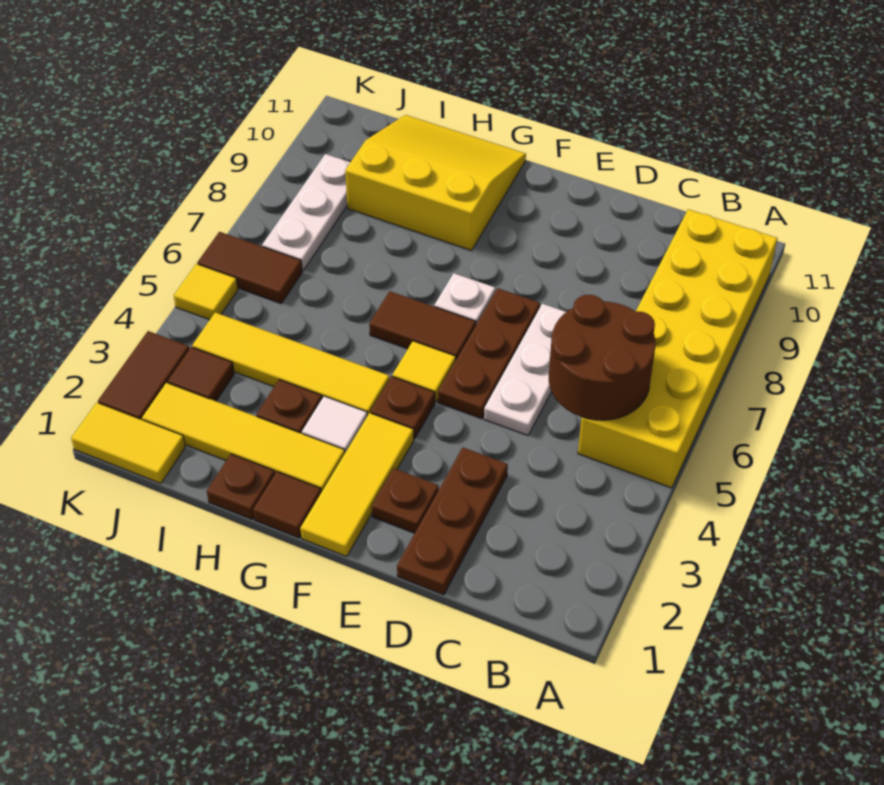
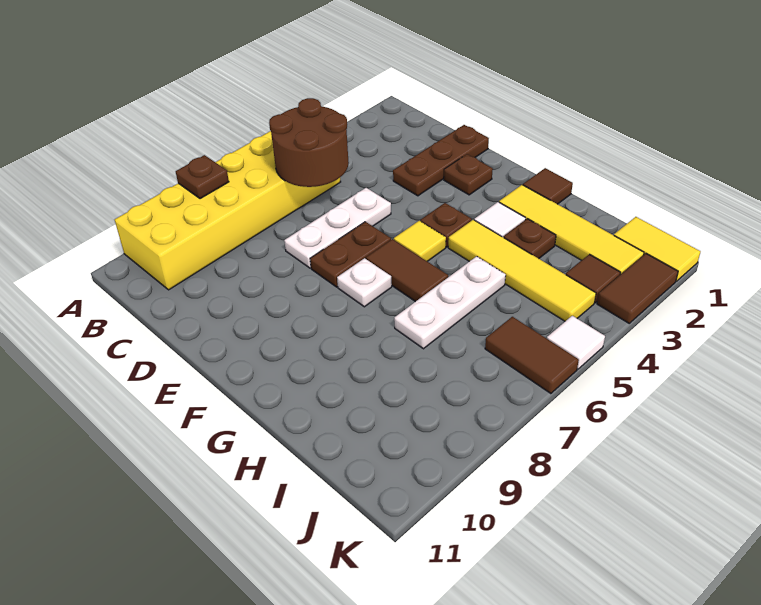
brown plate E5:E7 level 1 -> brown plate E6:E7 level 1
yellow tile F1:F3 level 1 -> none
yellow slope G9:I11 level 1 top 9 -> none
brown plate H1 level 1 -> brown plate A8 level 2
white plate J7:J9 level 1 -> white plate H5:H7 level 1
yellow tile K5 level 1 -> white tile K5 level 1

